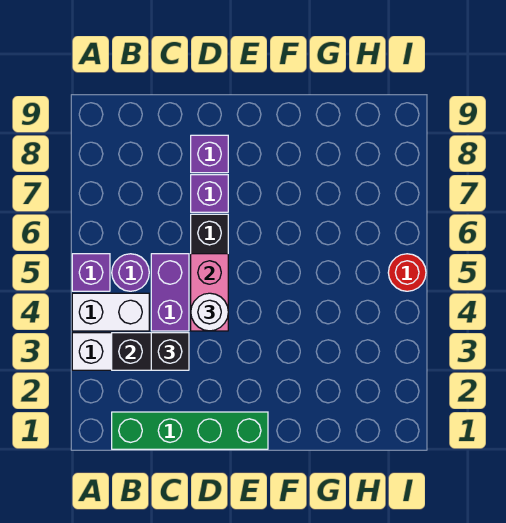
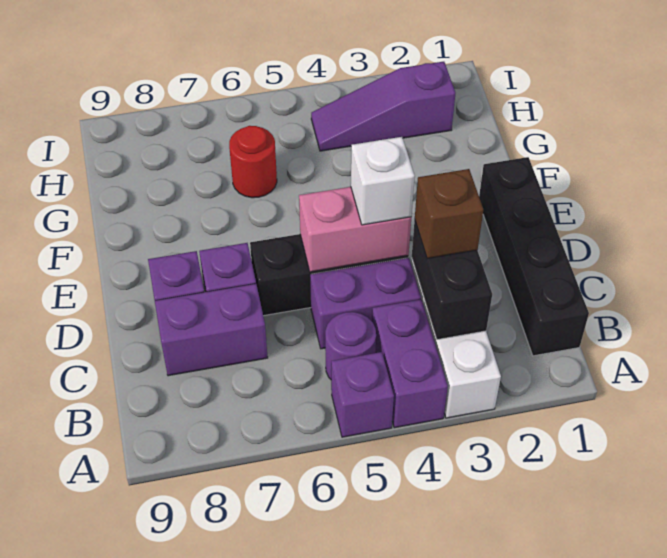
white brick A4:B4 level 1 -> purple brick A4:B4 level 1
green brick B1:E1 level 1 -> black brick B1:E1 level 1
black brick C3 level 3 -> brown brick C3 level 3
none -> purple brick C7:C8 level 1
white round brick D4 level 3 -> white brick D4 level 3
none -> purple slope H2:H4 level 1 top 2
red round brick I5 level 1 -> red round brick G6 level 1

